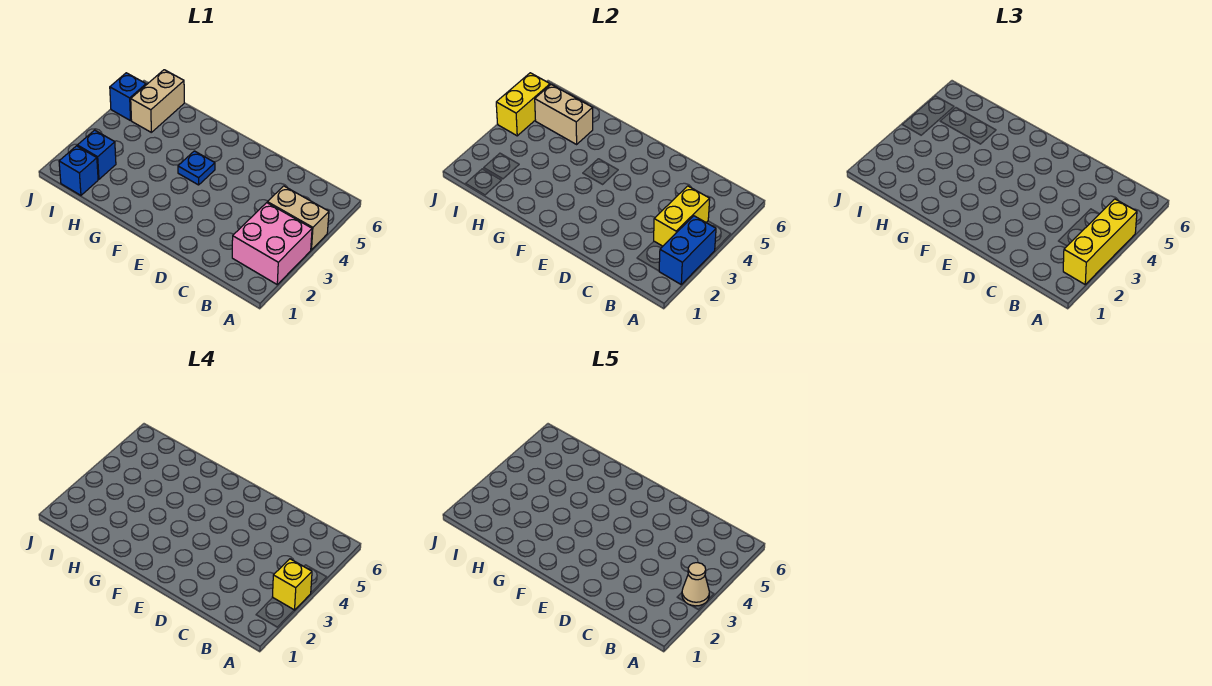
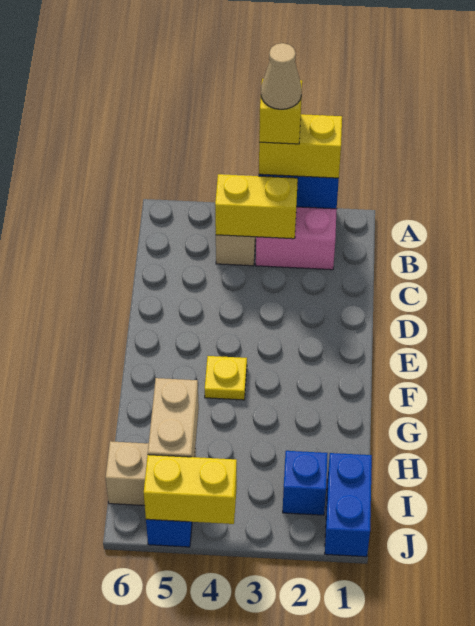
yellow brick A2:A4 level 3 -> yellow brick A2:A3 level 3
blue plate F4 level 1 -> yellow plate F4 level 1
blue brick I1 level 1 -> blue brick I1:J1 level 1

